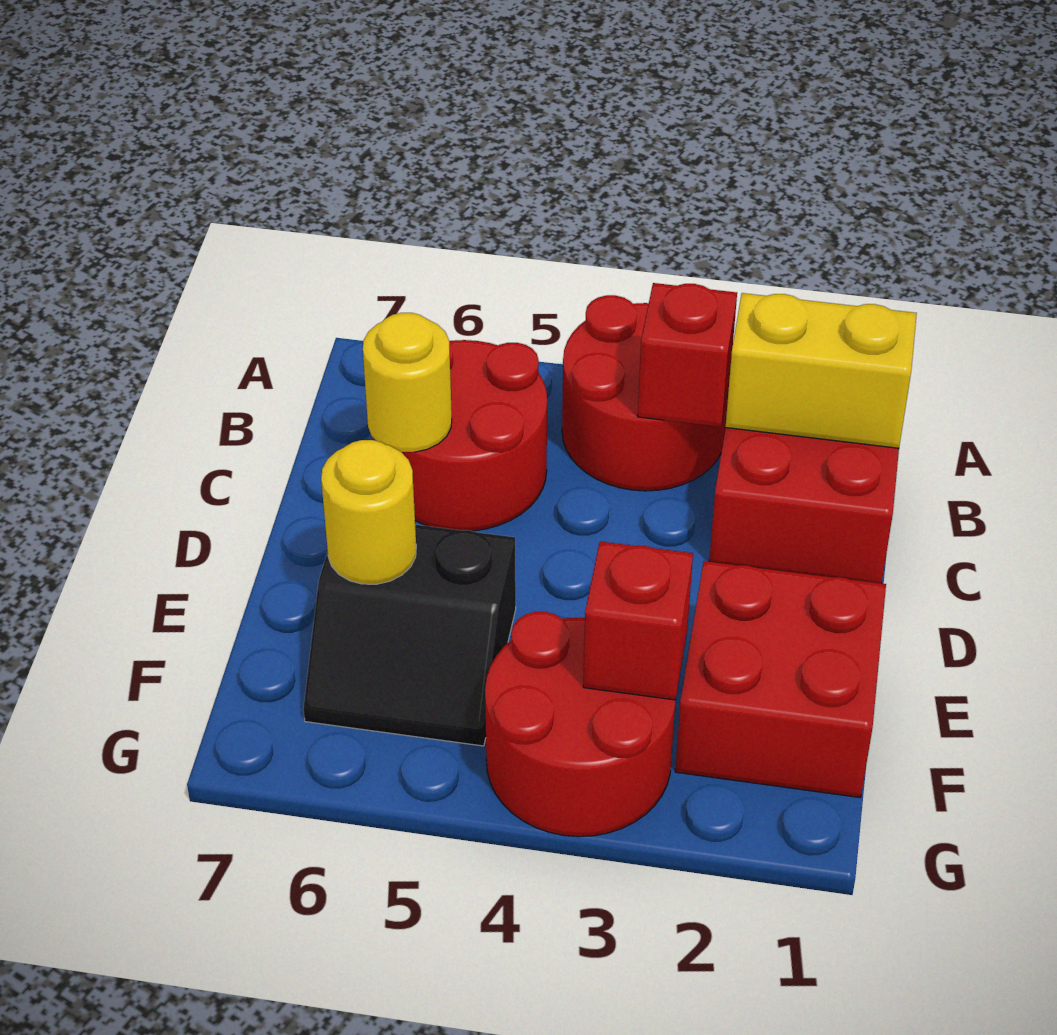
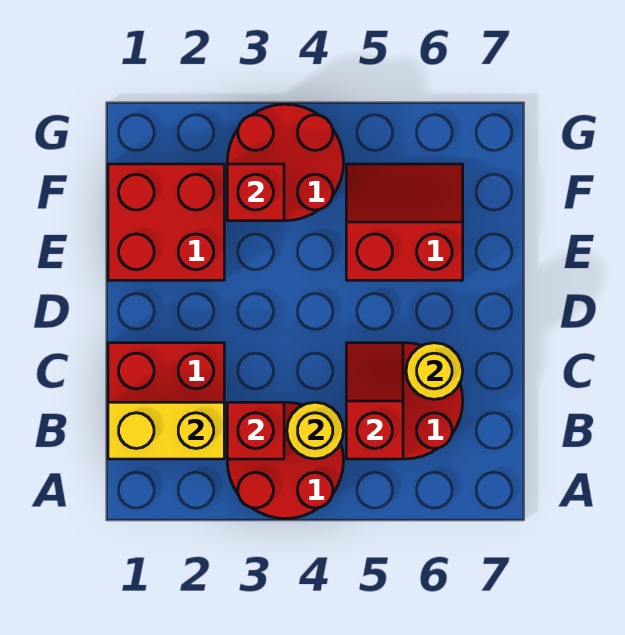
none -> red slope B5:C5 level 2 top B
black slope E5:F6 level 1 top E -> red slope E5:F6 level 1 top E
yellow round brick E6 level 2 -> yellow round brick B4 level 2

